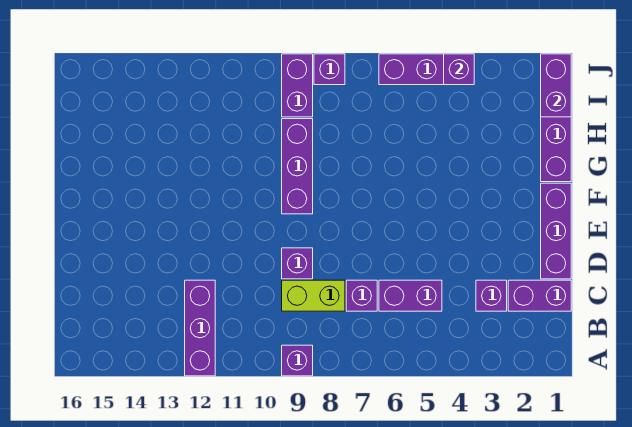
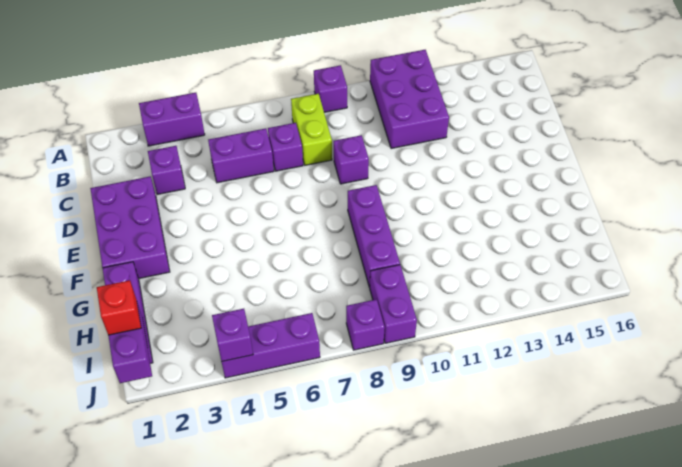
purple brick A12:C12 level 1 -> purple brick A11:C12 level 1
purple brick C1:C2 level 1 -> purple brick A3:A4 level 1
lime brick C8:C9 level 1 -> lime brick B8:C8 level 1
purple brick D1:F1 level 1 -> purple brick D1:F2 level 1
none -> red brick I1 level 3

